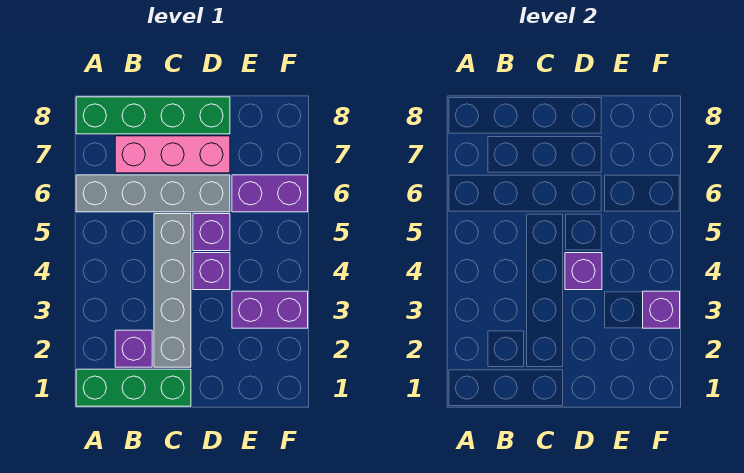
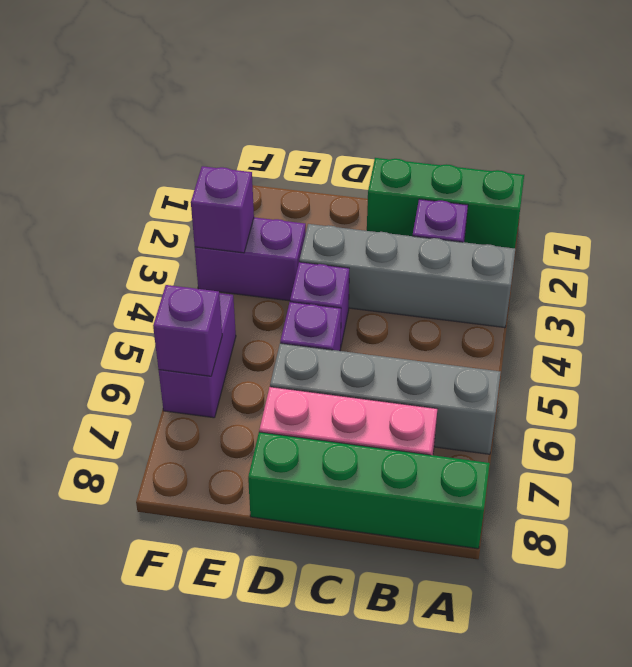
grey brick C2:C5 level 1 -> grey brick A3:D3 level 1
purple brick D4 level 2 -> purple brick F6 level 2
purple brick E6:F6 level 1 -> purple brick F5:F6 level 1

